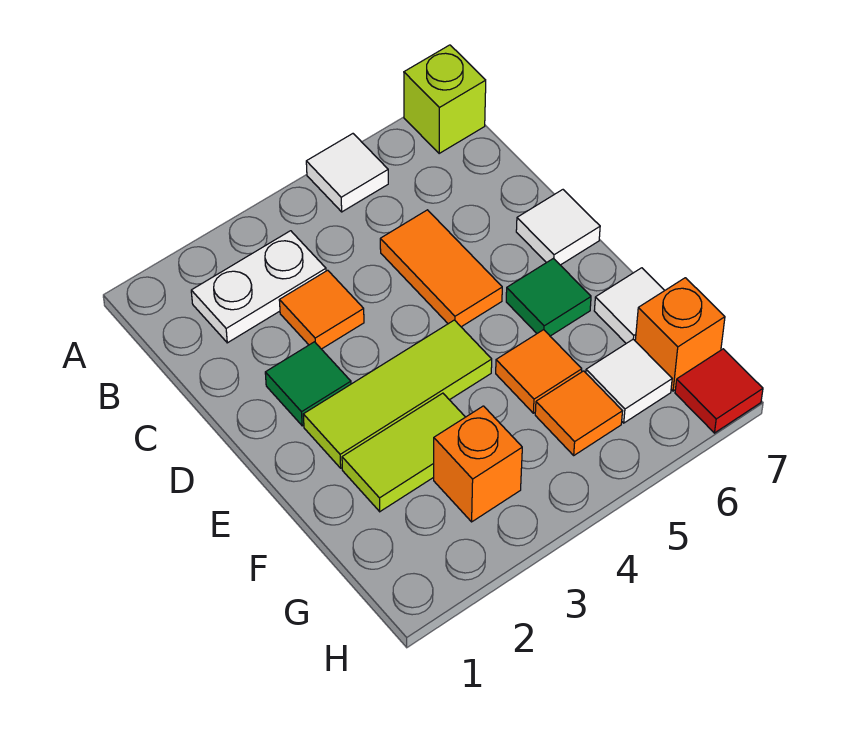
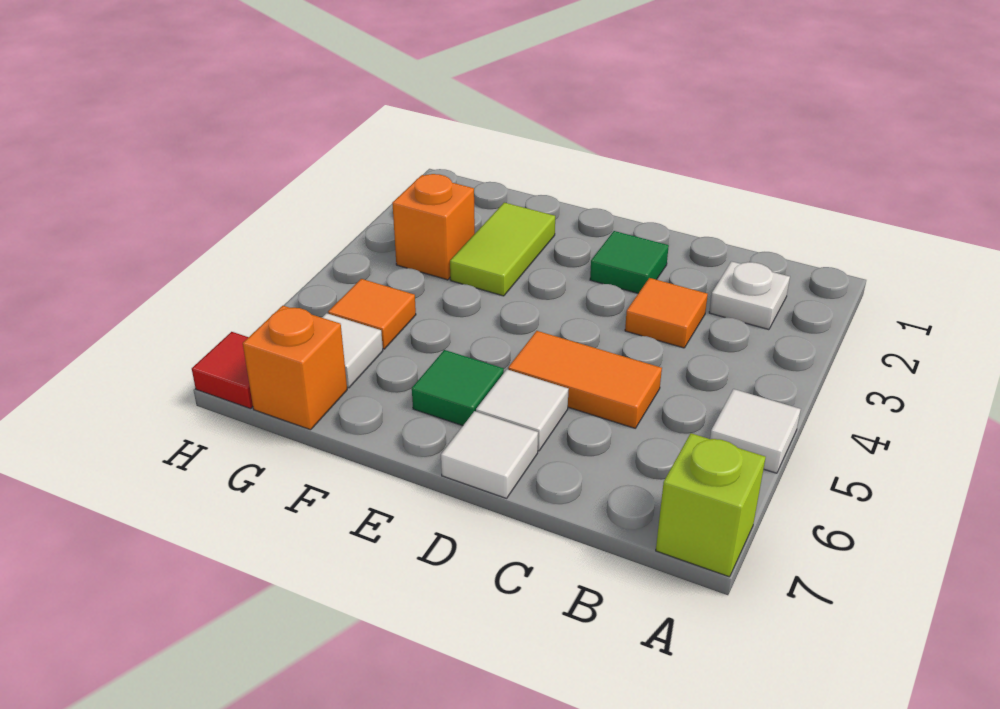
white plate B2:B3 level 1 -> white plate B2 level 1
lime tile E2:E4 level 1 -> none
orange tile F5 level 1 -> none
white tile F7 level 1 -> white tile D6 level 1

